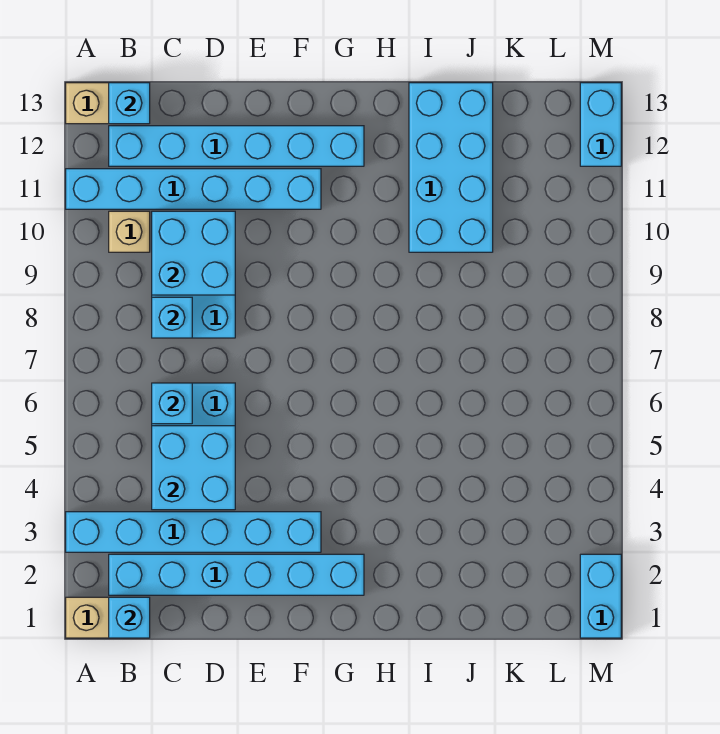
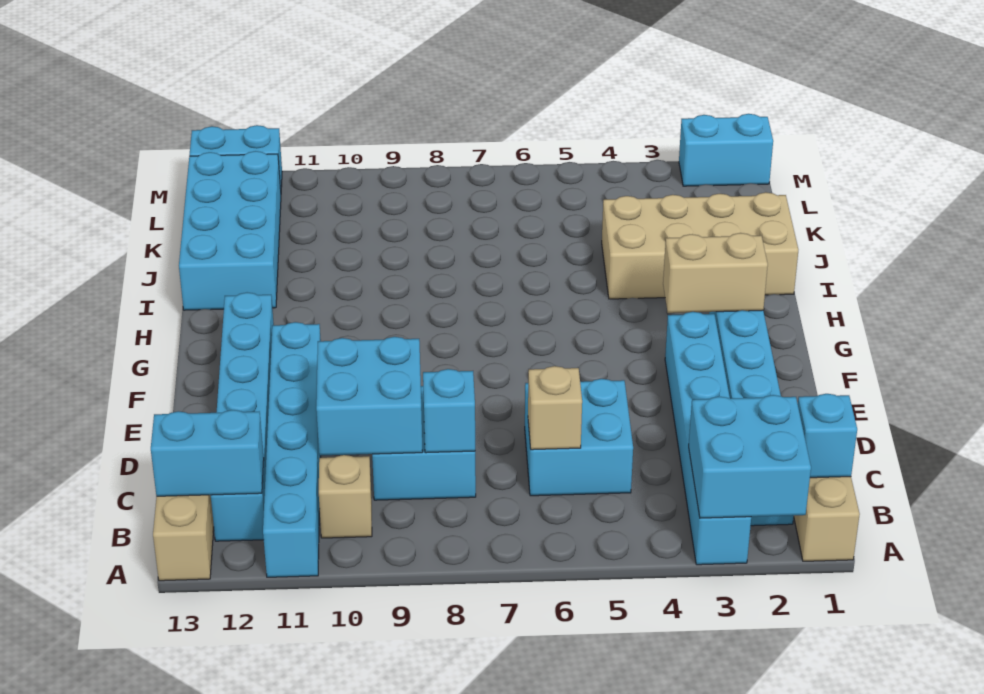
cyan brick B13 level 2 -> cyan brick B12:B13 level 2
cyan brick C4:D5 level 2 -> cyan brick A2:B3 level 2
cyan brick C6 level 2 -> tan brick C6 level 2
none -> tan brick G2:G3 level 2
none -> tan brick I1:J4 level 1
cyan brick I10:J13 level 1 -> cyan brick I12:L13 level 1

